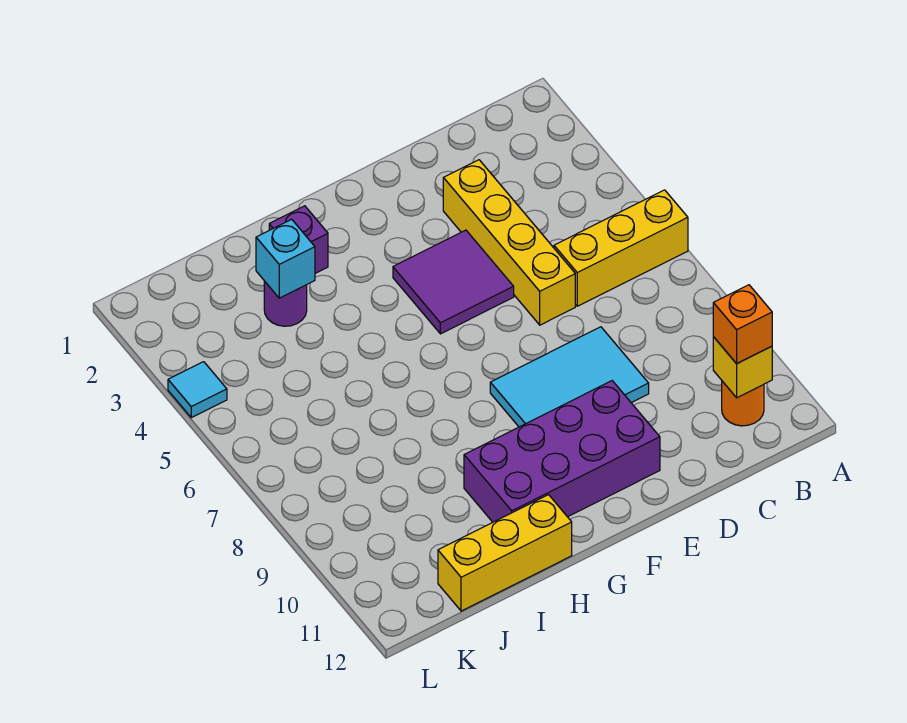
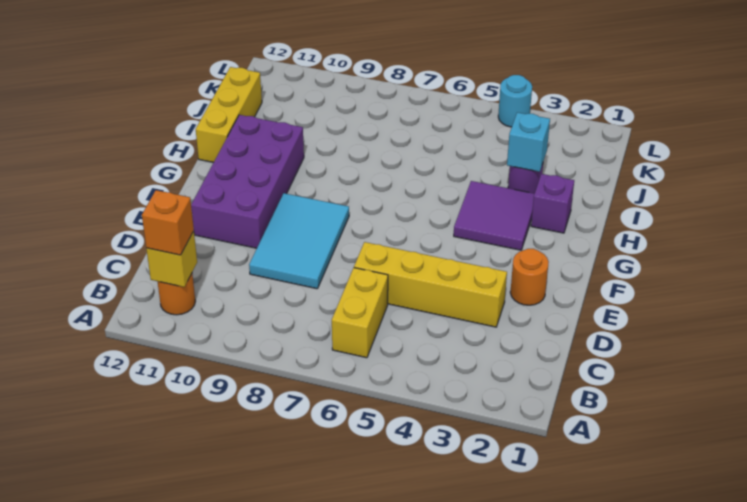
yellow brick A6:C6 level 1 -> yellow brick B6:C6 level 1
none -> orange round brick E2 level 1
purple tile E4:F5 level 1 -> purple tile G3:H4 level 1
cyan tile L4 level 1 -> cyan round brick L4 level 1

